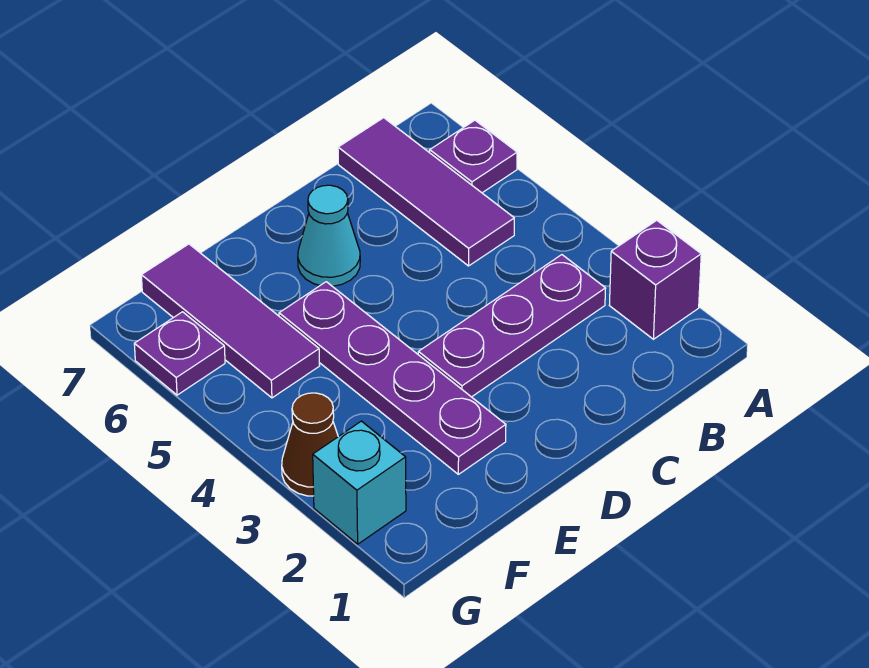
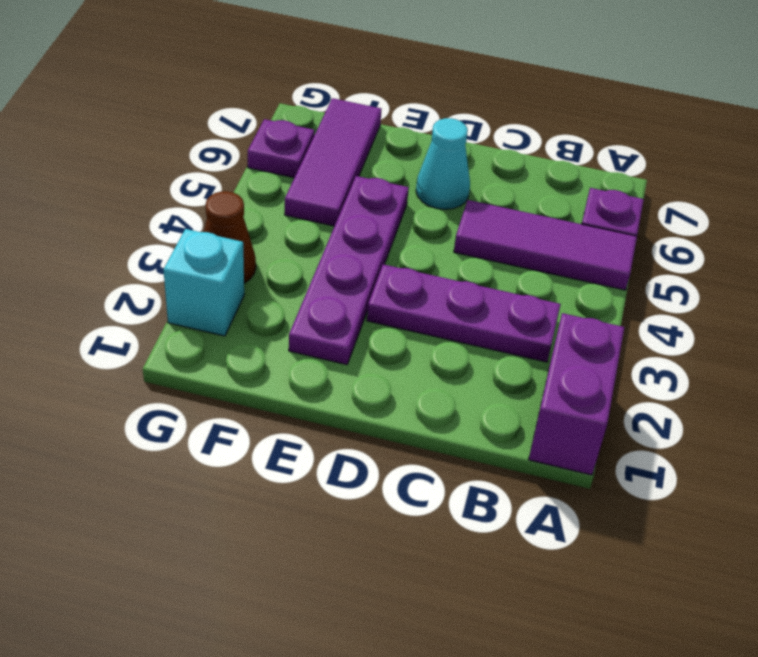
purple brick A2 level 1 -> purple brick A1:A2 level 1
purple tile B5:B7 level 1 -> purple tile A5:C5 level 1

